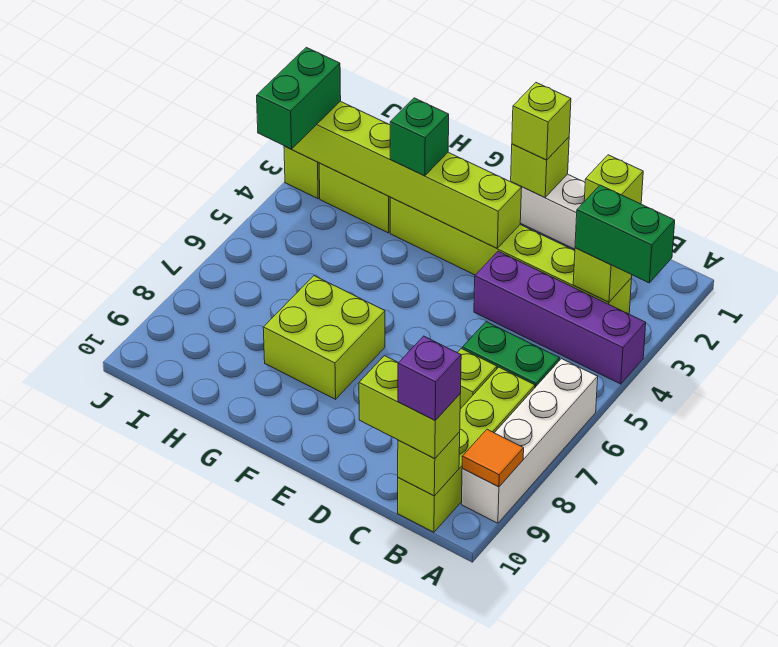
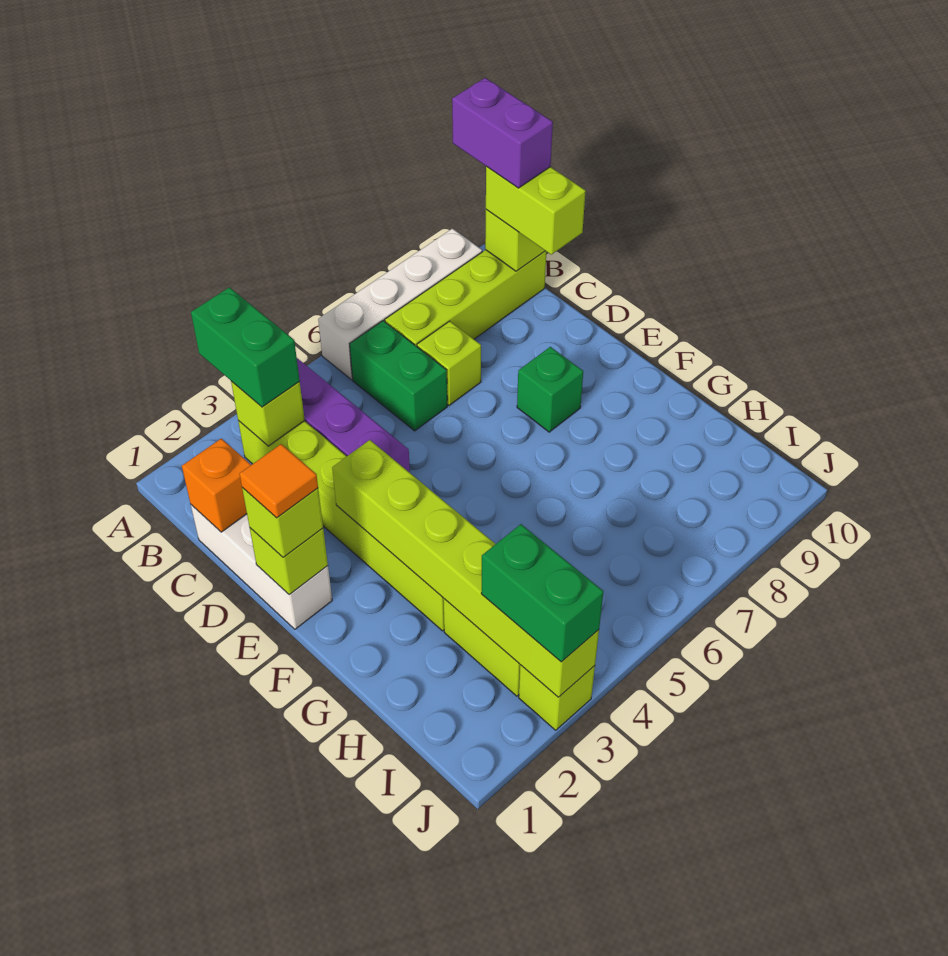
orange tile A9 level 2 -> orange tile E1 level 4
purple brick B10 level 4 -> purple brick A10:B10 level 4
lime brick C1 level 2 -> orange brick C1 level 2
lime brick F7:G8 level 1 -> none
green brick G3 level 3 -> green brick E8 level 1
green brick J3:J4 level 3 -> green brick I3:J3 level 3

